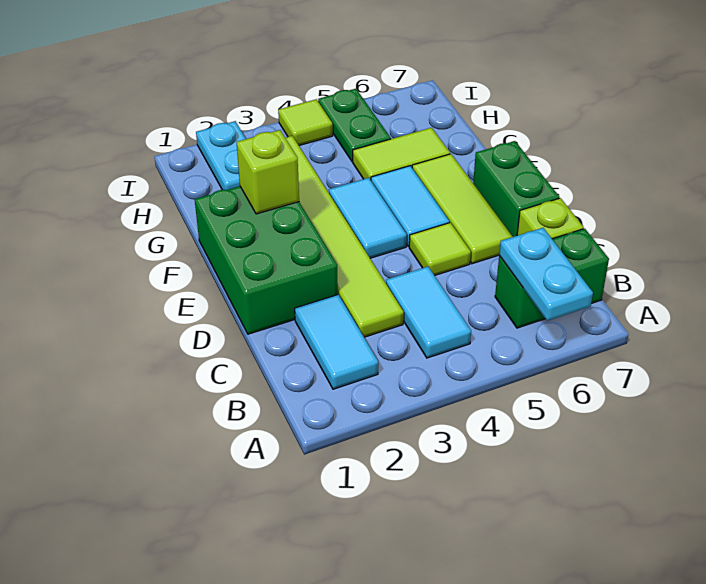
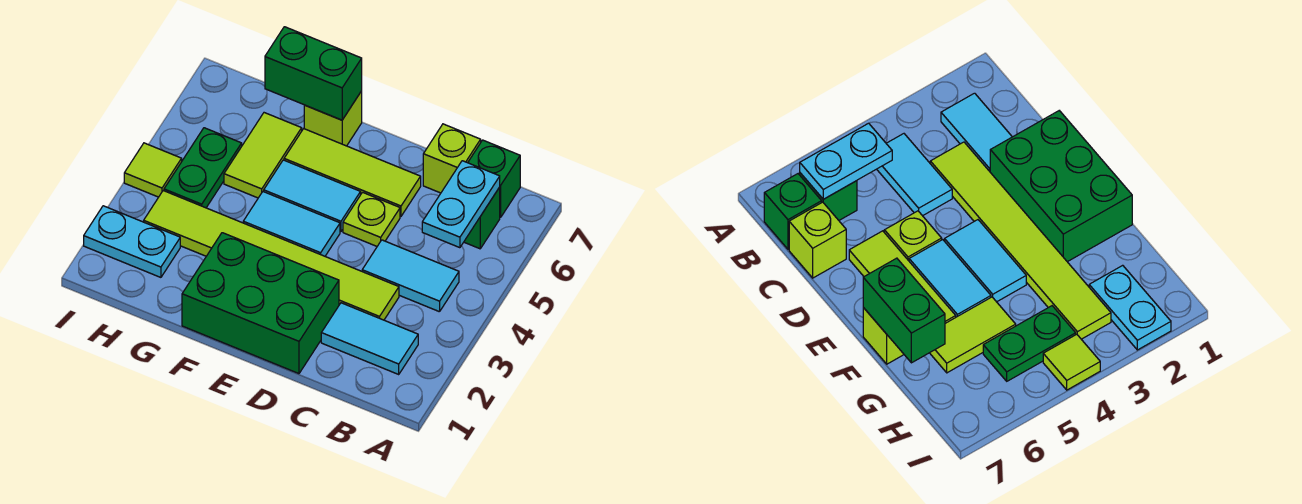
cyan plate A6:B6 level 2 -> cyan plate B5:B6 level 2
lime tile D5 level 1 -> lime plate D5 level 1
green brick D7:E7 level 1 -> green brick F7:G7 level 2
lime brick F2 level 2 -> lime brick F7 level 1
green plate H5:I5 level 1 -> green plate H4:H5 level 1

